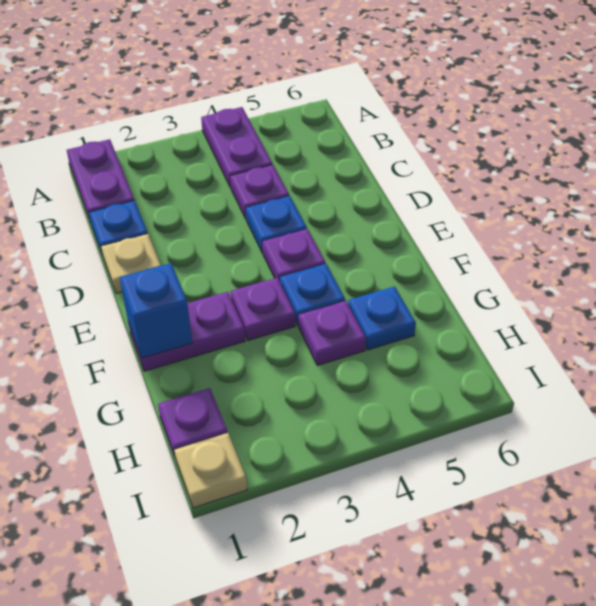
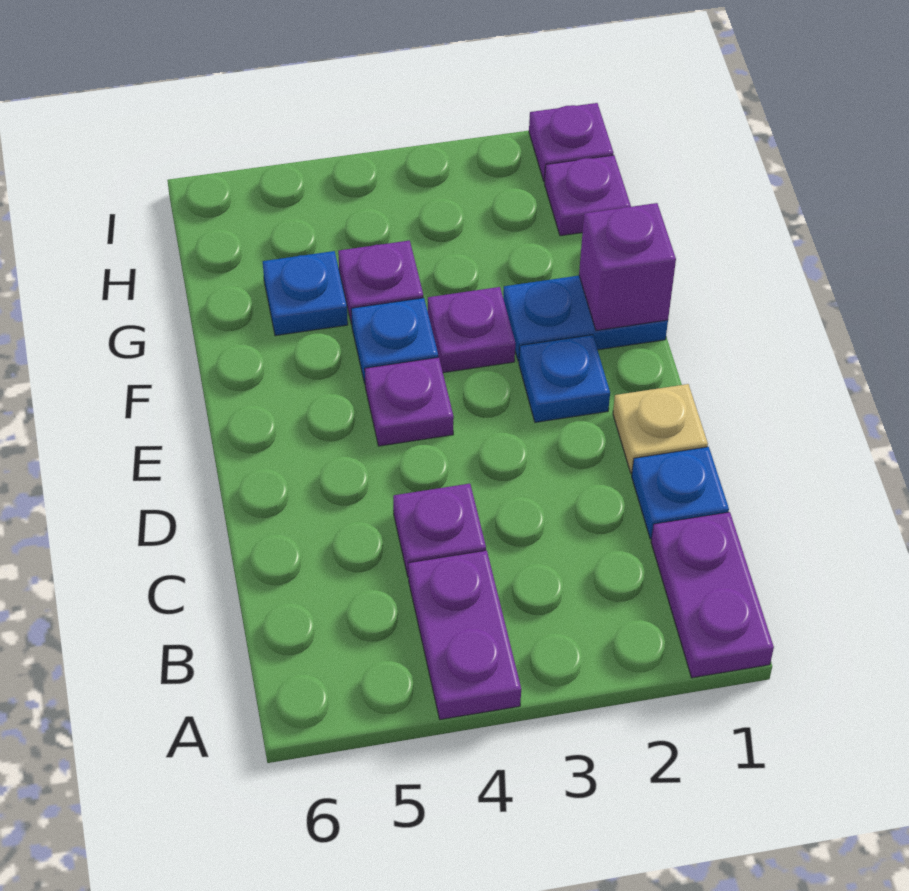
blue plate D4 level 1 -> blue plate E2 level 1
purple plate F1:F2 level 1 -> blue plate F1:F2 level 1
blue brick F1 level 2 -> purple brick F1 level 2
tan plate I1 level 1 -> purple plate I1 level 1

